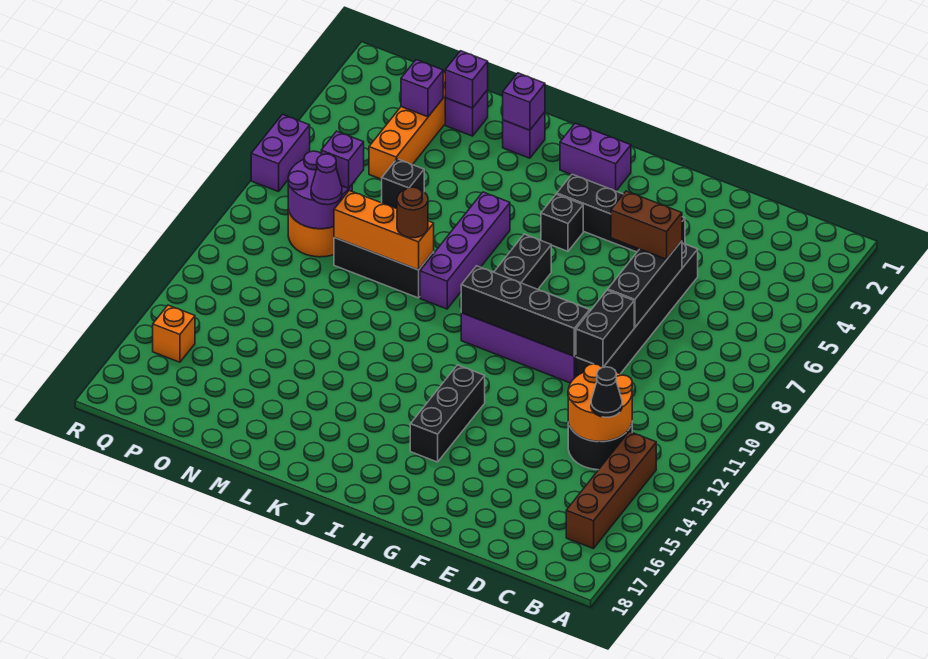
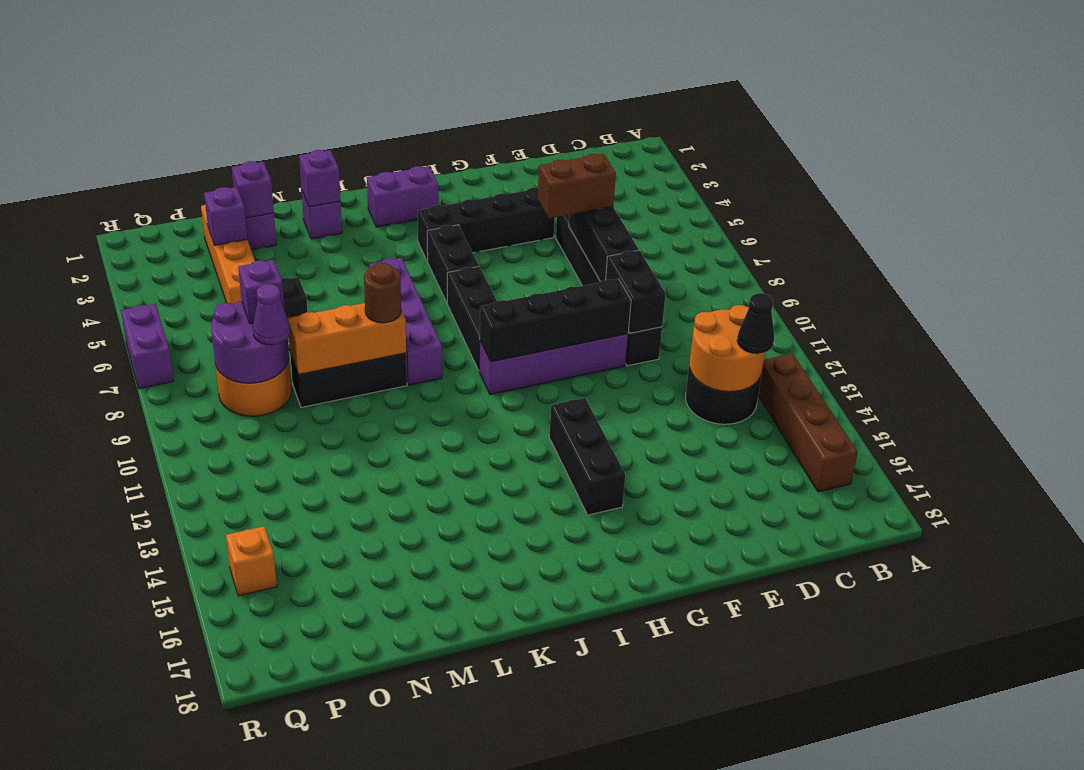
black brick I5 level 1 -> black brick I5:I6 level 1

